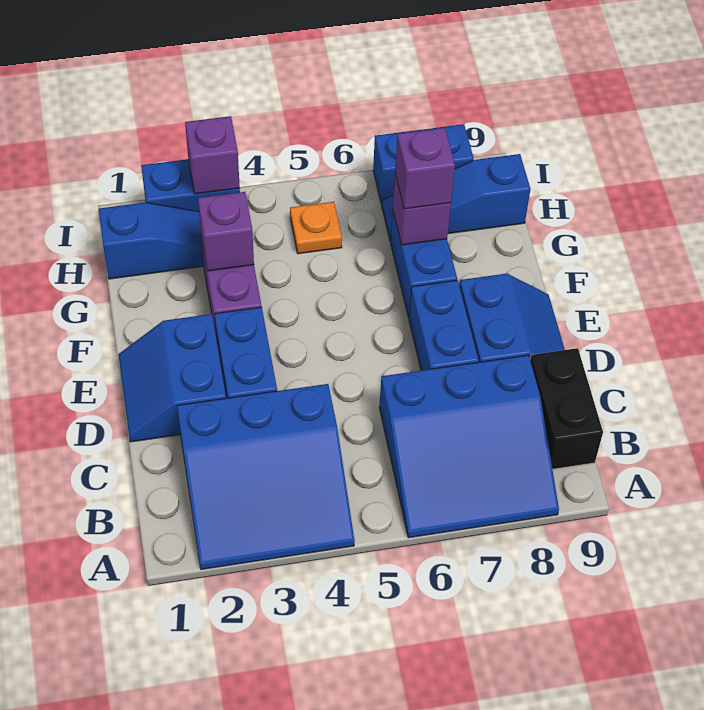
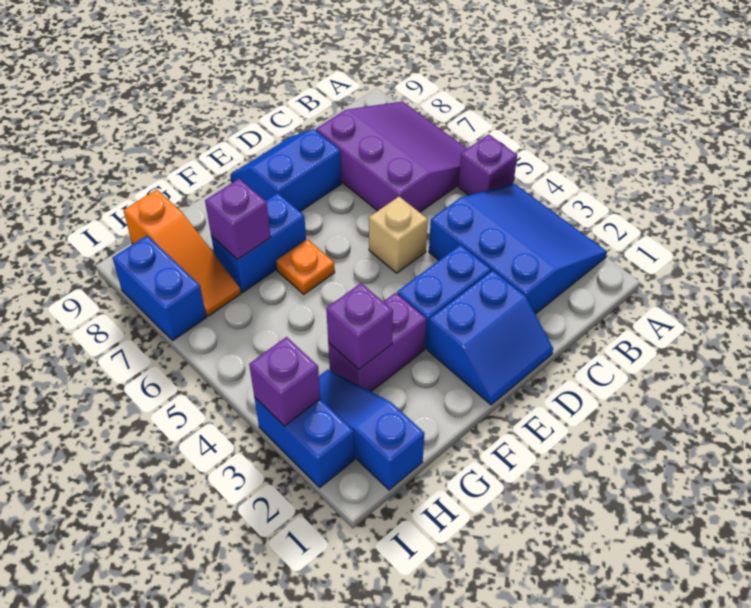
blue slope A6:C8 level 1 top C -> purple slope A6:C8 level 1 top C
black brick B9:C9 level 1 -> none
none -> tan brick D5 level 1
blue brick D7:E7 level 1 -> none
purple brick G7 level 3 -> purple brick A5 level 1
orange plate H5 level 1 -> orange plate F6 level 1
blue slope H7:H9 level 1 top 9 -> orange slope H7:H9 level 1 top 9

